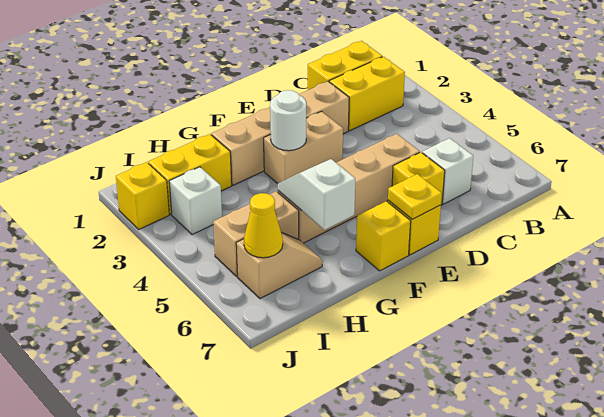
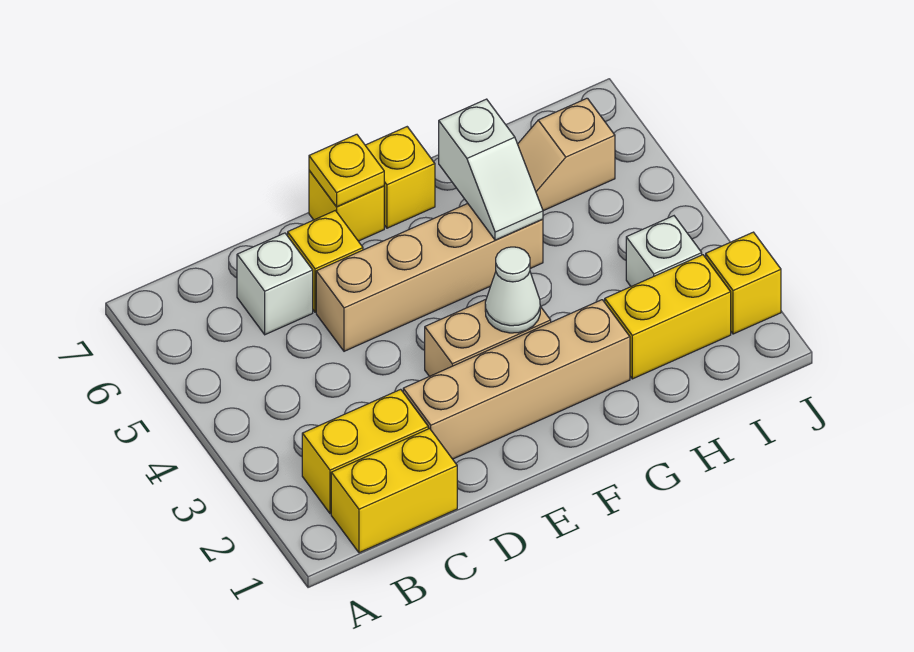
white round brick F3 level 2 -> white cone F3 level 2
tan brick H5:I5 level 1 -> none
yellow cone I6 level 2 -> none

